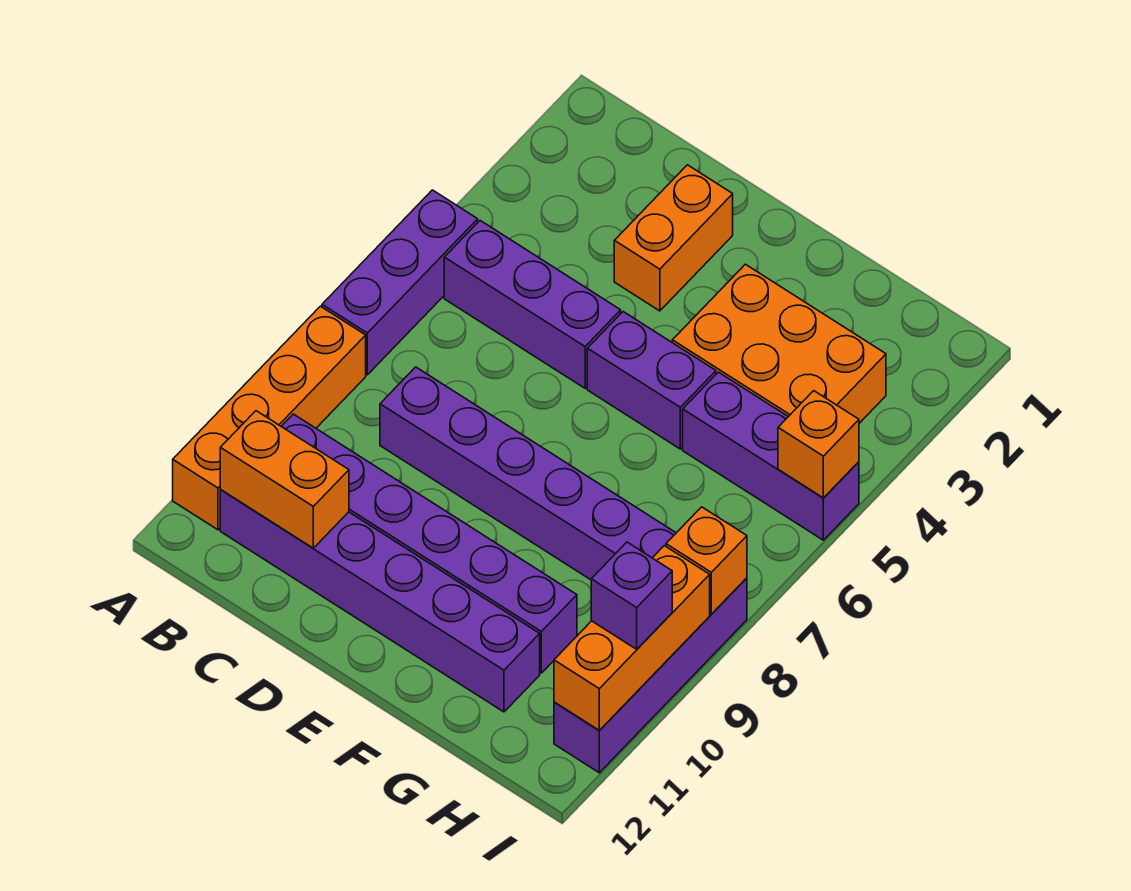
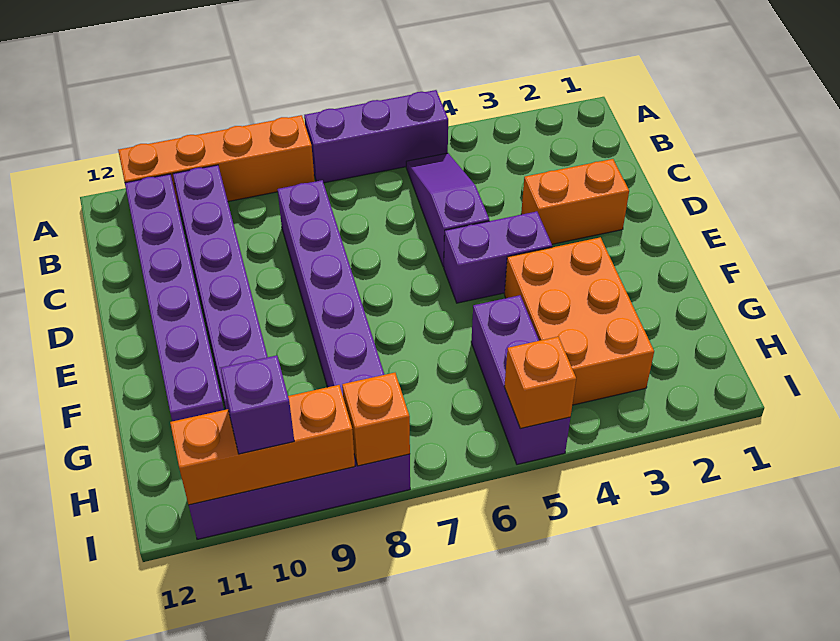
purple brick B5:D5 level 1 -> purple slope B5:D5 level 1 top D
orange brick B11:C11 level 2 -> none
purple brick E5:F5 level 1 -> purple brick E4:E5 level 1

